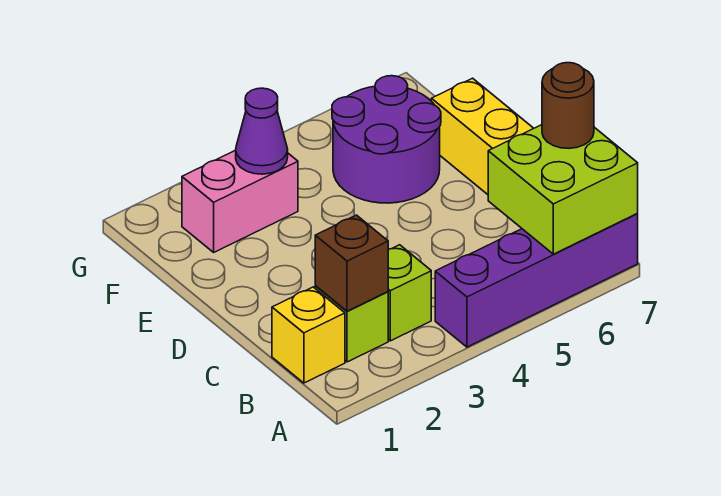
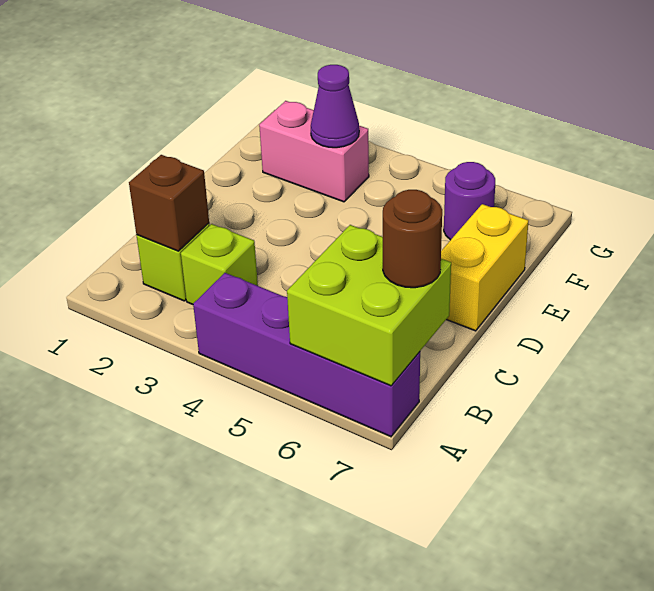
yellow brick B1 level 1 -> none
purple round brick E5:F6 level 1 -> purple round brick F6 level 1

